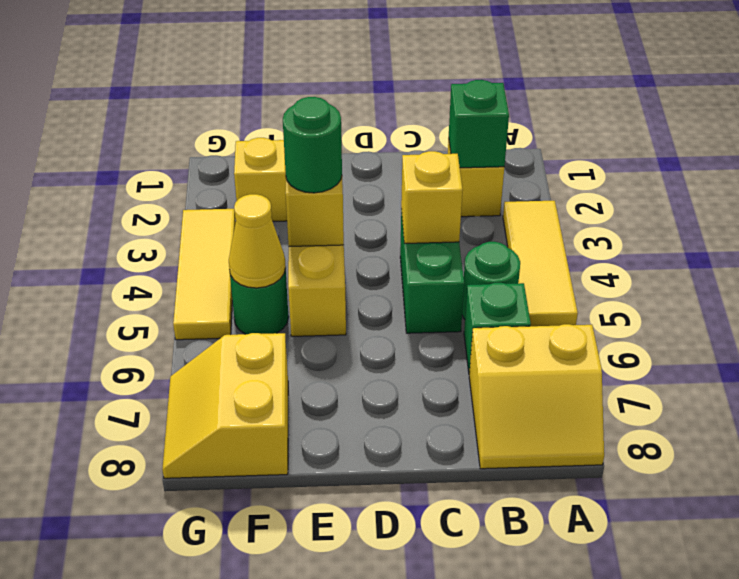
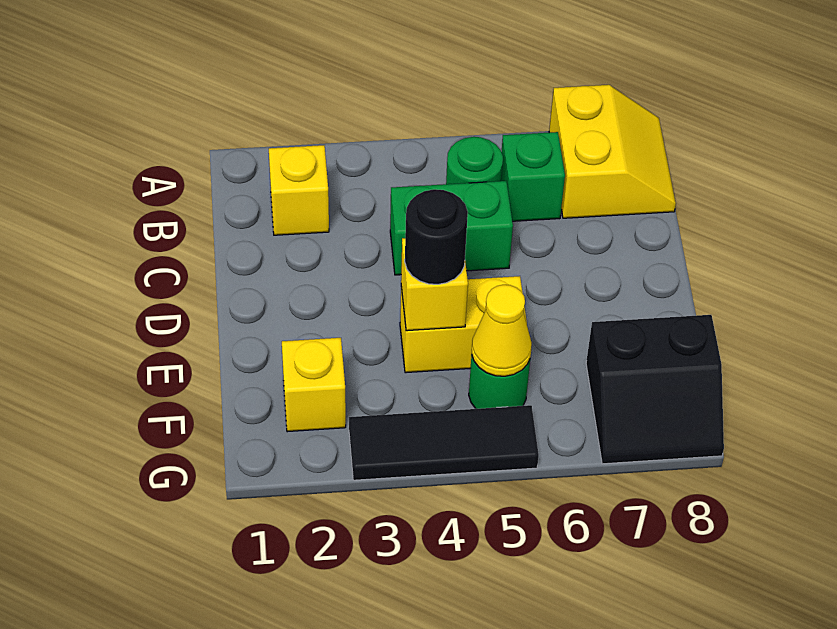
yellow tile A3:A5 level 1 -> none
green brick B2 level 2 -> none
yellow brick C4 level 2 -> none
green round brick E4 level 3 -> black round brick E4 level 3
yellow slope F7:G8 level 1 top F -> black slope F7:G8 level 1 top F
yellow tile G3:G5 level 1 -> black tile G3:G5 level 1

